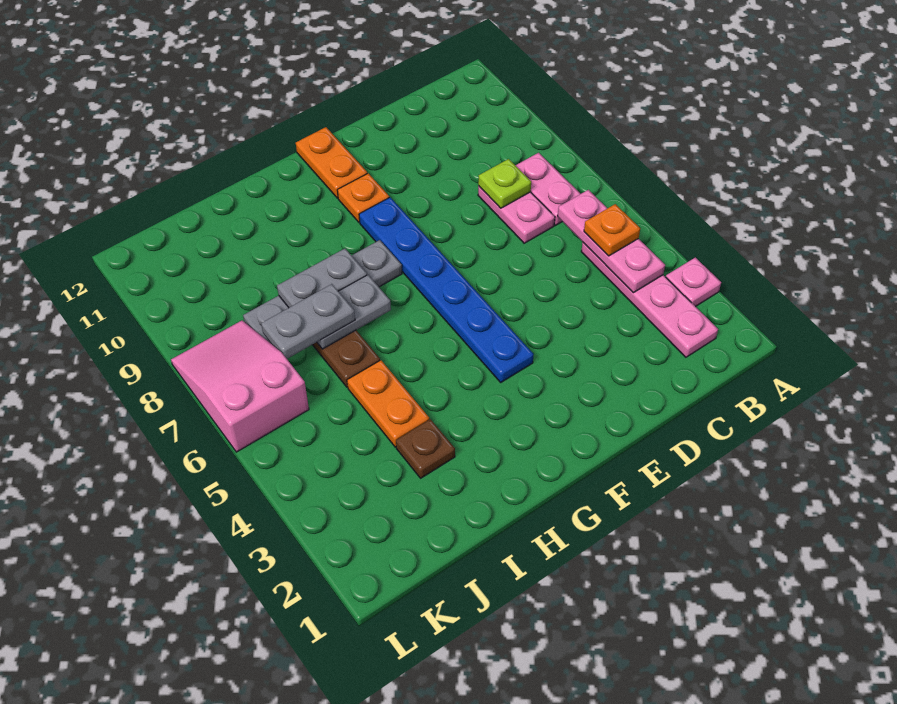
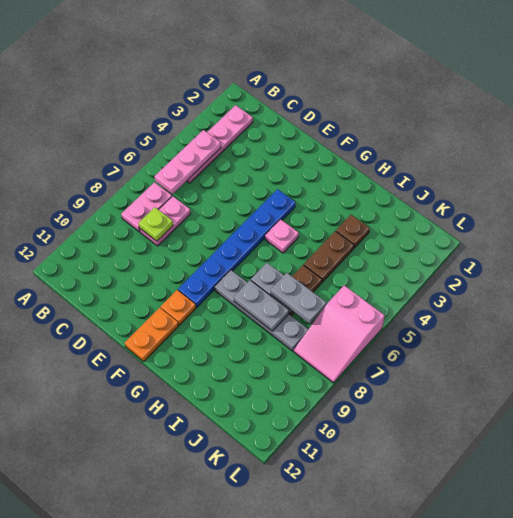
pink plate A3 level 1 -> pink plate G5 level 1
orange plate B5 level 3 -> none
orange plate I4:I5 level 1 -> brown plate I4:I5 level 1

